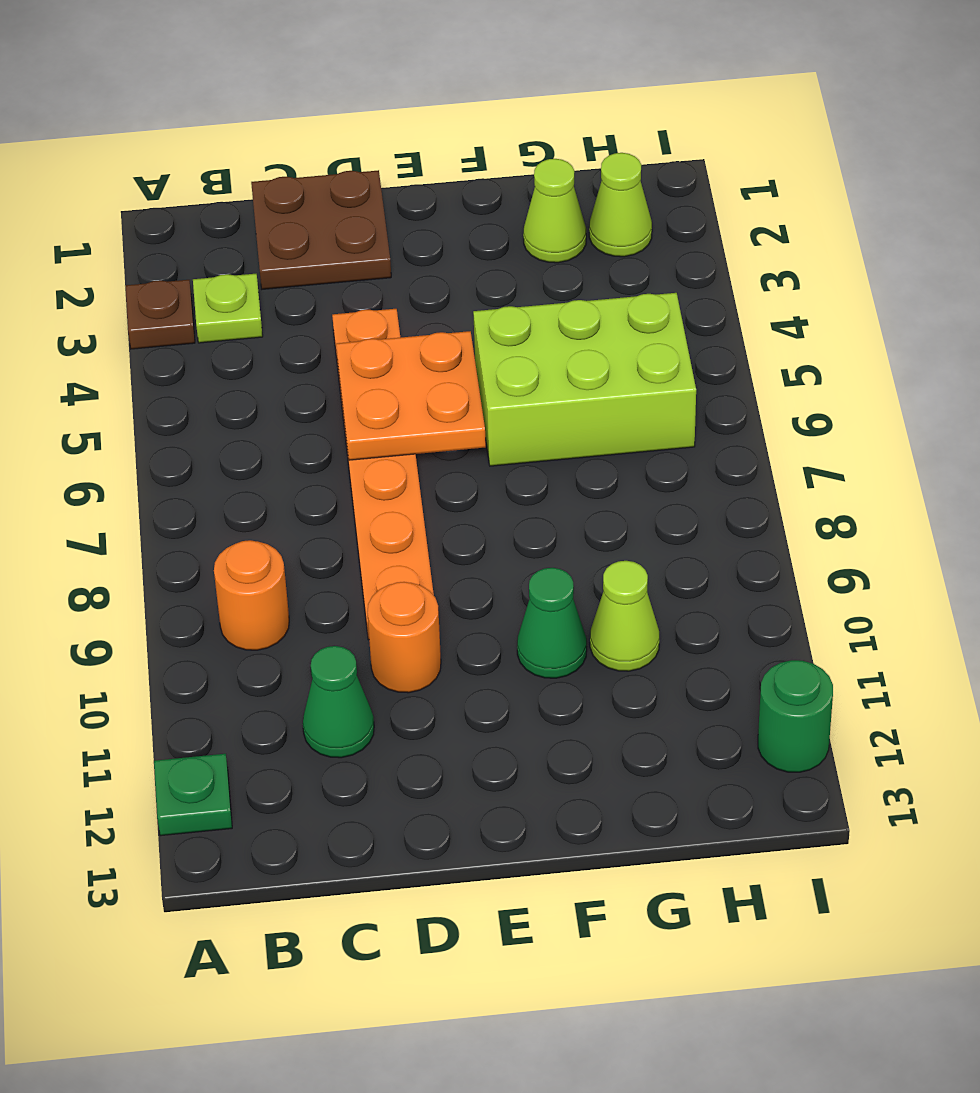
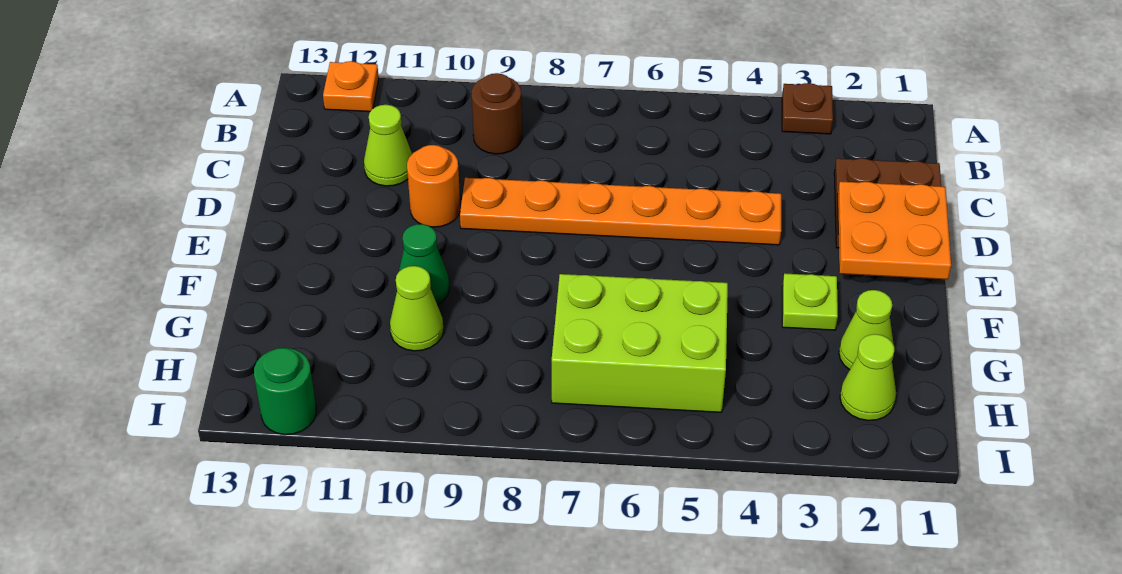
green plate A12 level 1 -> orange plate A12 level 1
lime plate B3 level 1 -> lime plate F3 level 1
orange round brick B9 level 1 -> brown round brick B9 level 1
green cone C11 level 1 -> lime cone C11 level 1
orange plate D5:E6 level 2 -> orange plate D1:E2 level 2
lime brick F5:H6 level 1 -> lime brick G5:H7 level 1

